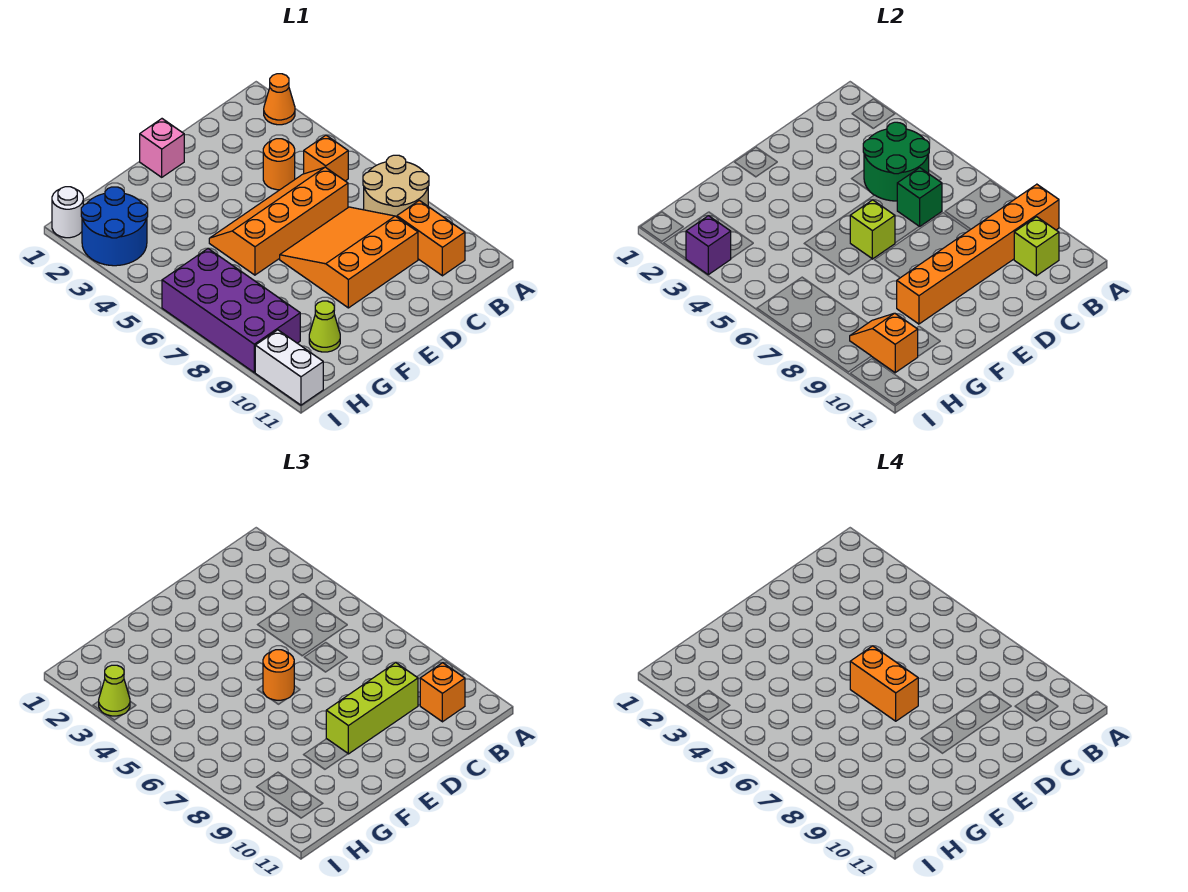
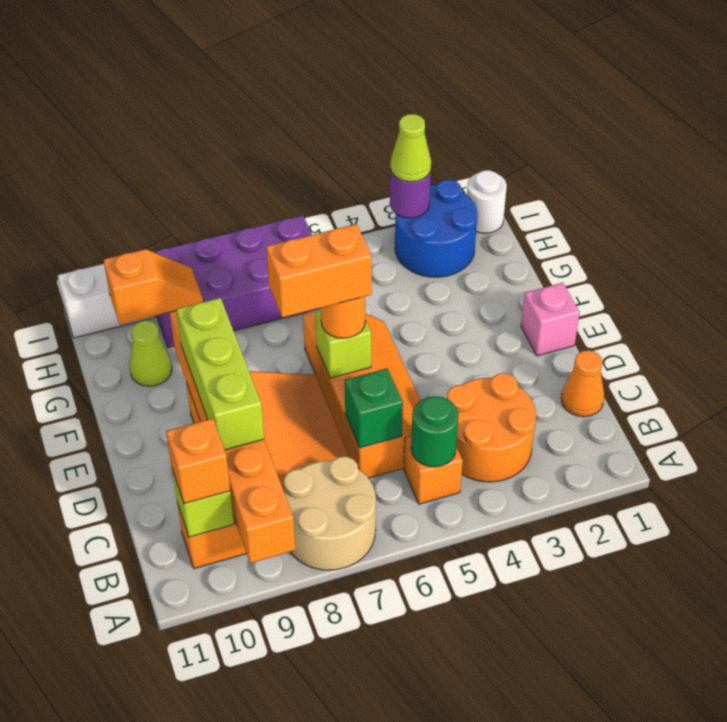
orange cone A2 level 1 -> orange cone C1 level 1
green round brick B4:C5 level 2 -> green round brick B5 level 2
orange round brick C4 level 1 -> orange round brick B3:C4 level 1
purple brick I3 level 2 -> purple round brick I3 level 2

